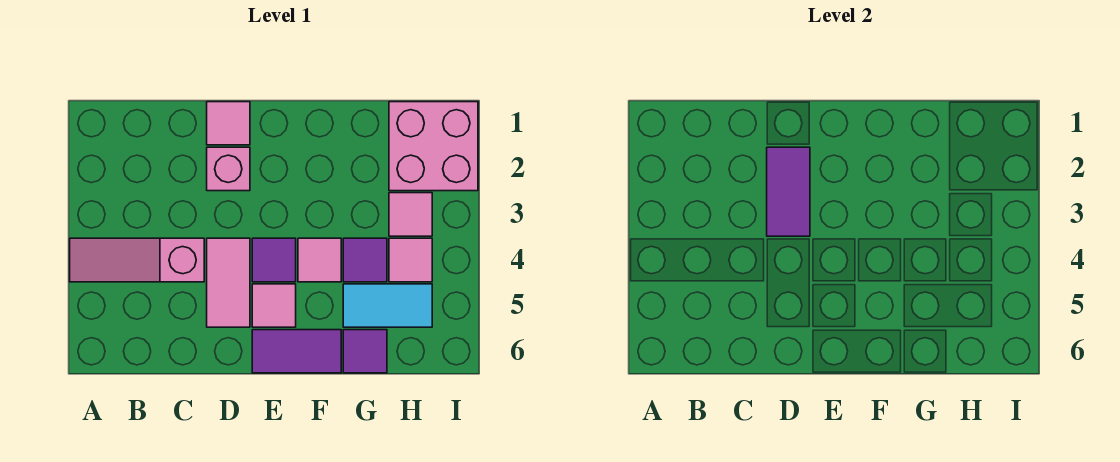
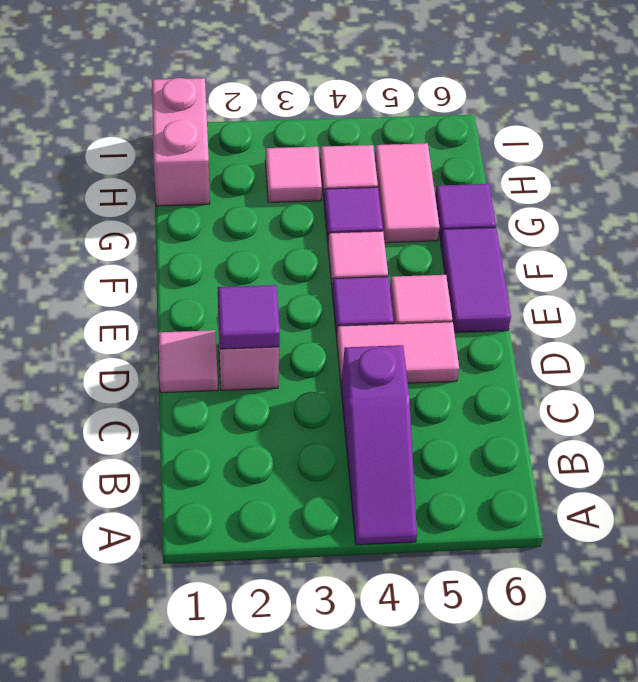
pink slope A4:C4 level 1 top C -> purple slope A4:C4 level 1 top C
purple tile D2:D3 level 2 -> purple tile D2 level 2
cyan tile G5:H5 level 1 -> pink tile G5:H5 level 1
pink brick H1:I2 level 1 -> pink brick H1:I1 level 1

